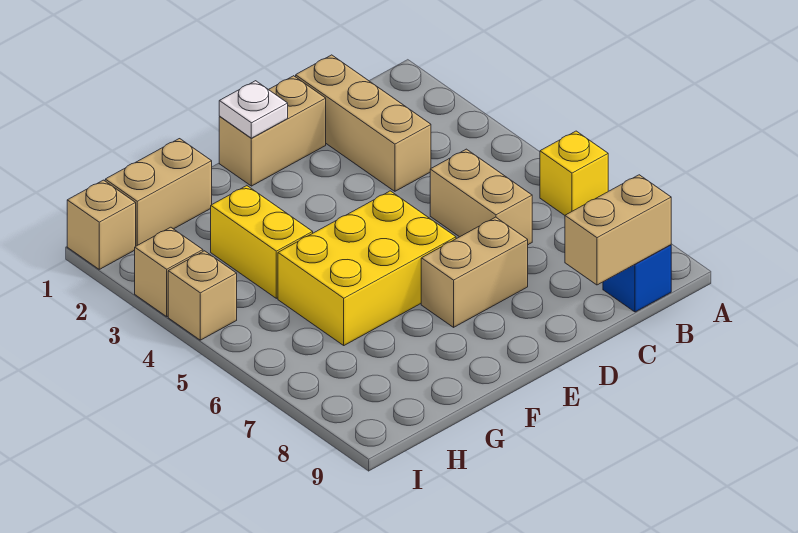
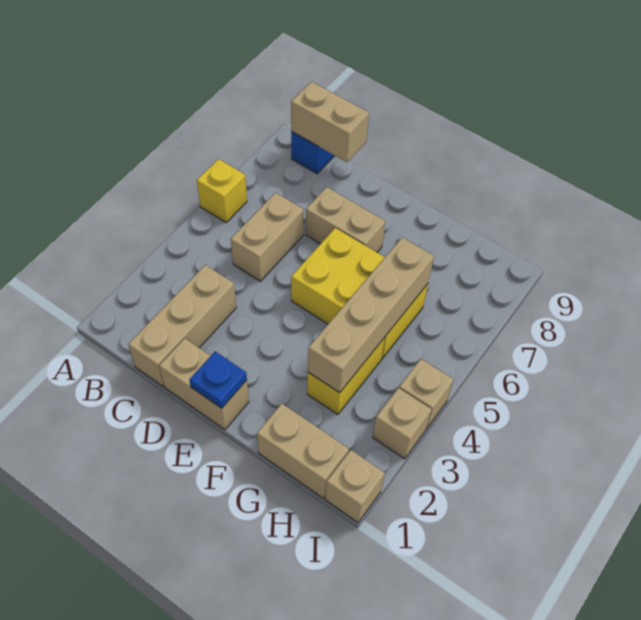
white plate E1 level 2 -> blue plate E1 level 2
none -> tan brick G3:G6 level 2

